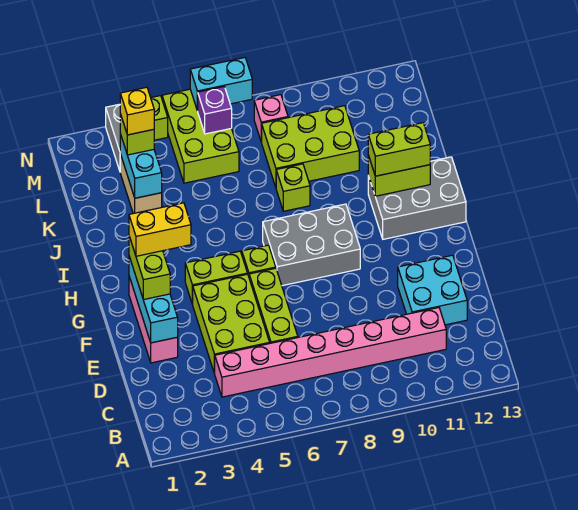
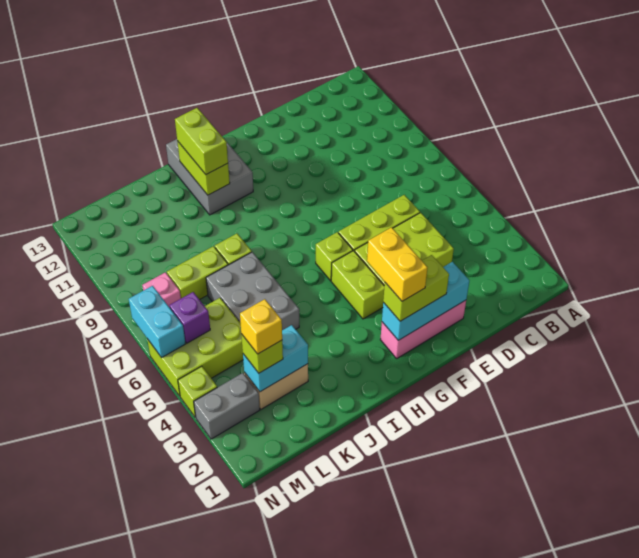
pink brick C4:C11 level 1 -> none
cyan brick D11:E12 level 1 -> none
grey brick G7:H9 level 1 -> grey brick J5:K7 level 1
lime brick K8:L10 level 1 -> lime brick K8:L8 level 1

